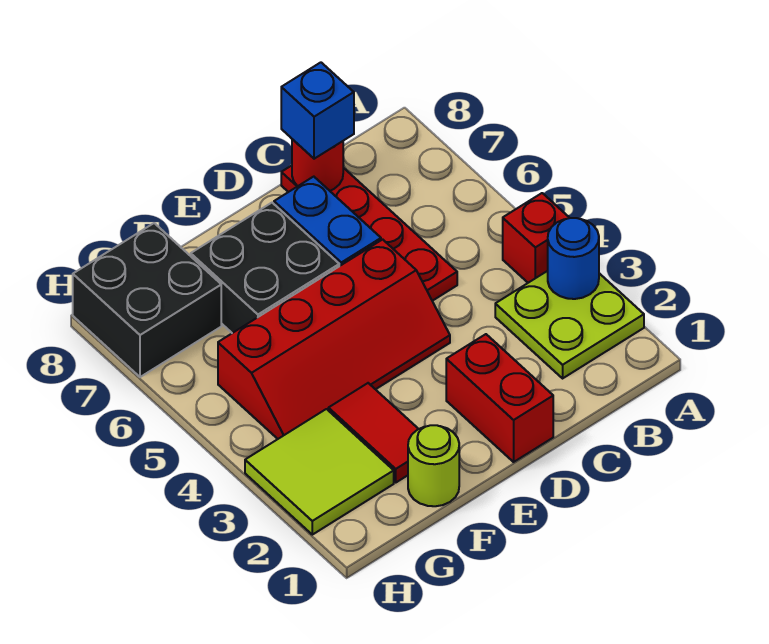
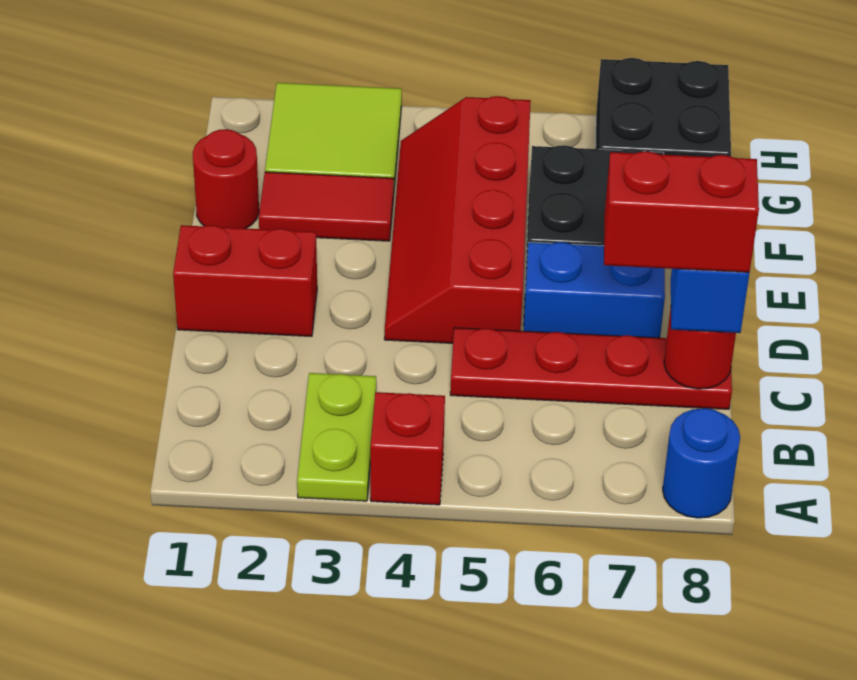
lime plate A2:B3 level 1 -> lime plate A3:B3 level 1
blue round brick A3 level 2 -> blue round brick A8 level 1
none -> red brick C7:C8 level 4
lime round brick F1 level 1 -> red round brick F1 level 1

